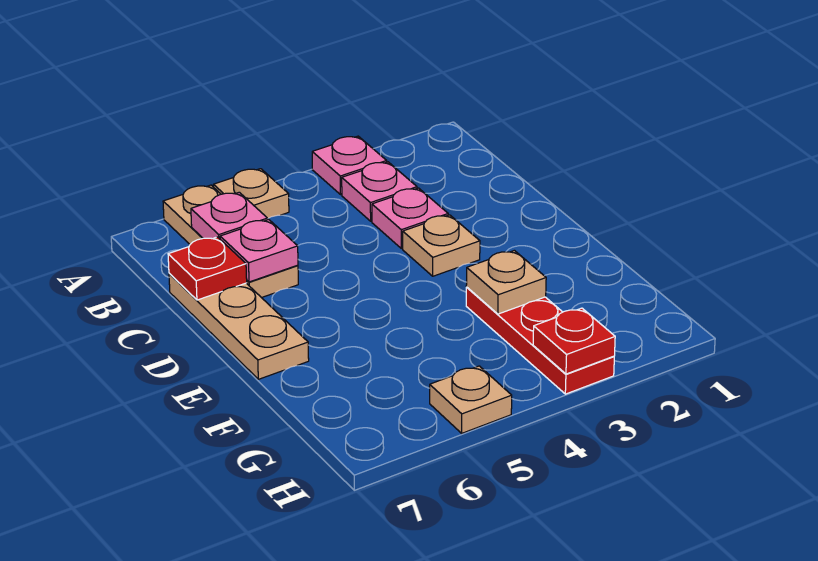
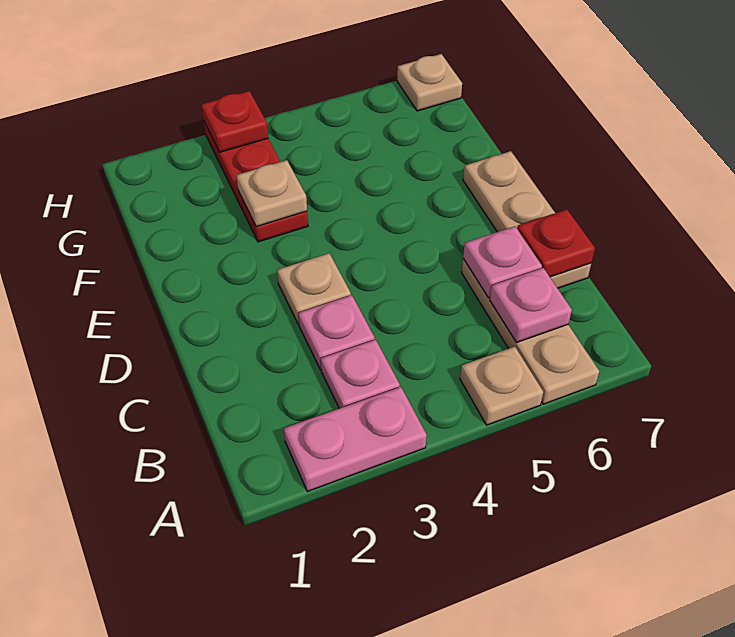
pink plate A3 level 1 -> pink plate A2:A3 level 1
tan plate H5 level 1 -> tan plate H7 level 1

